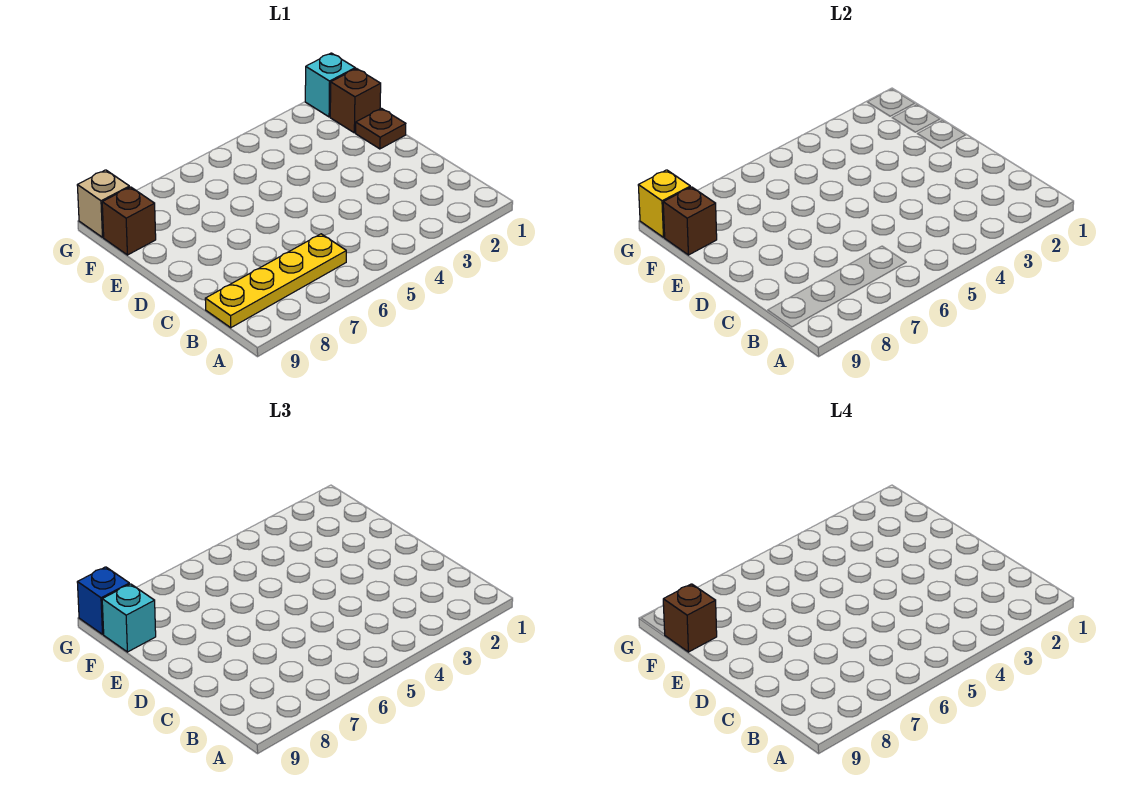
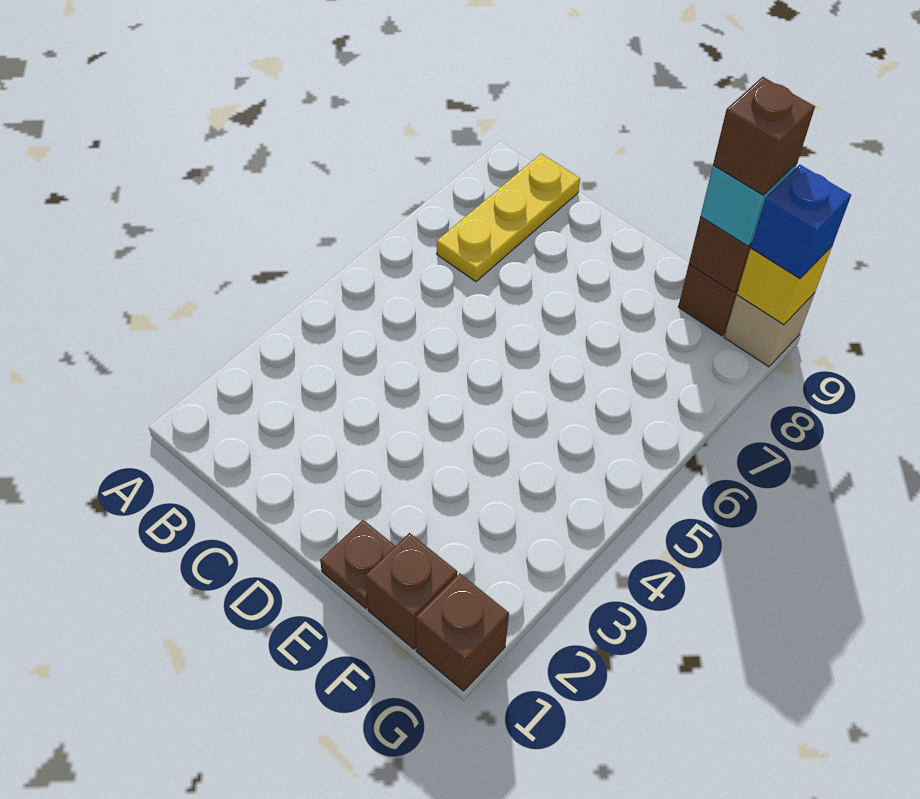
yellow plate B6:B9 level 1 -> yellow plate B7:B9 level 1
cyan brick G1 level 1 -> brown brick G1 level 1

